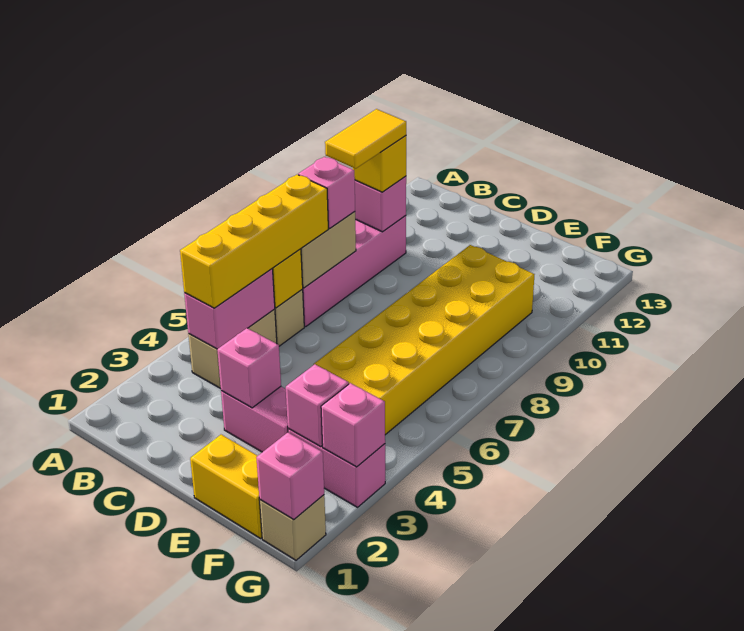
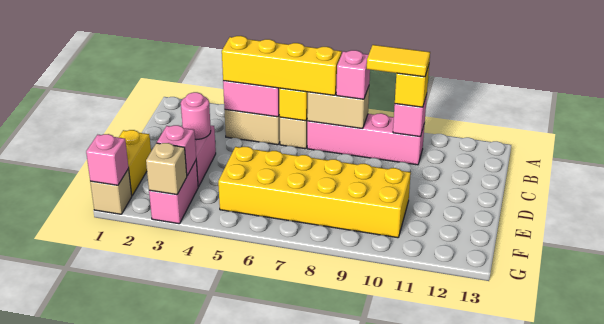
pink brick D3 level 2 -> pink round brick D3 level 2
pink brick G3 level 2 -> tan brick G3 level 2

